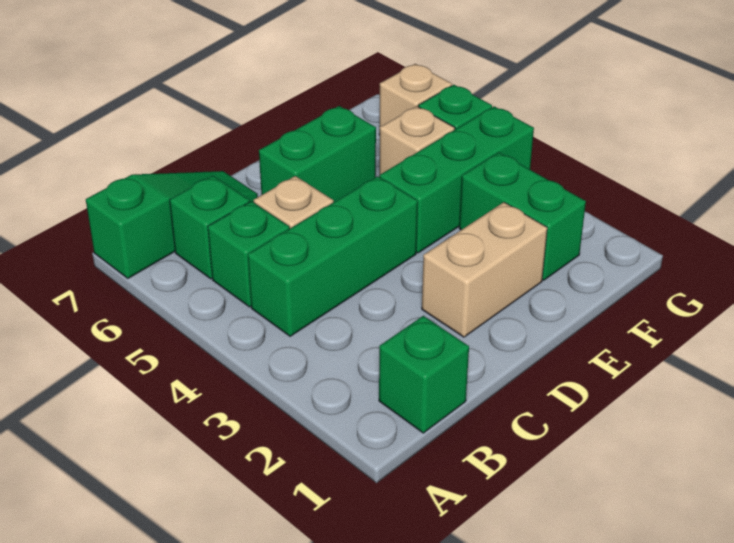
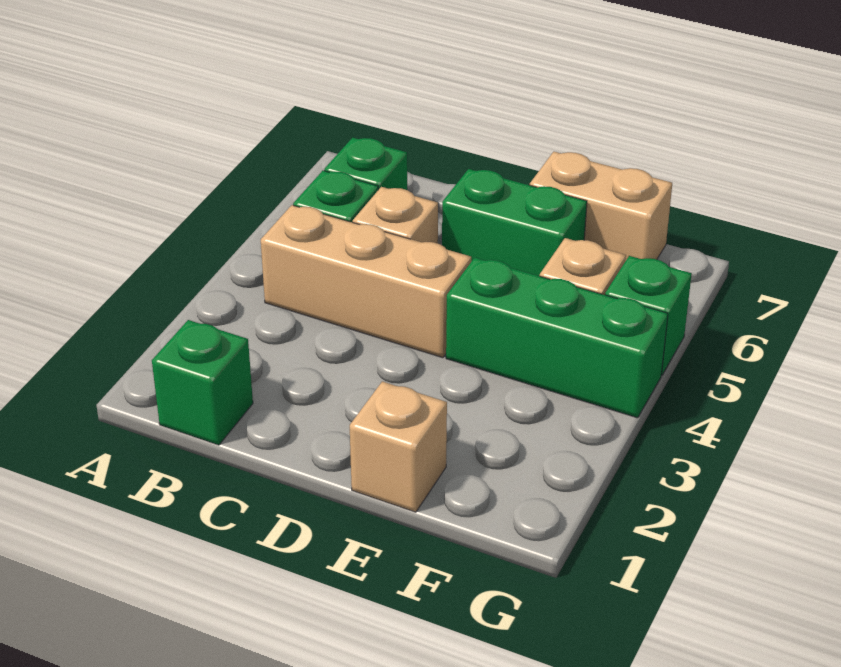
green slope A7:C7 level 1 top A -> none
green brick B4:D4 level 1 -> tan brick B4:D4 level 1
tan brick D2:E2 level 1 -> tan brick E7:F7 level 1
green brick F2:F3 level 1 -> none
tan brick G6 level 1 -> tan brick E1 level 1

